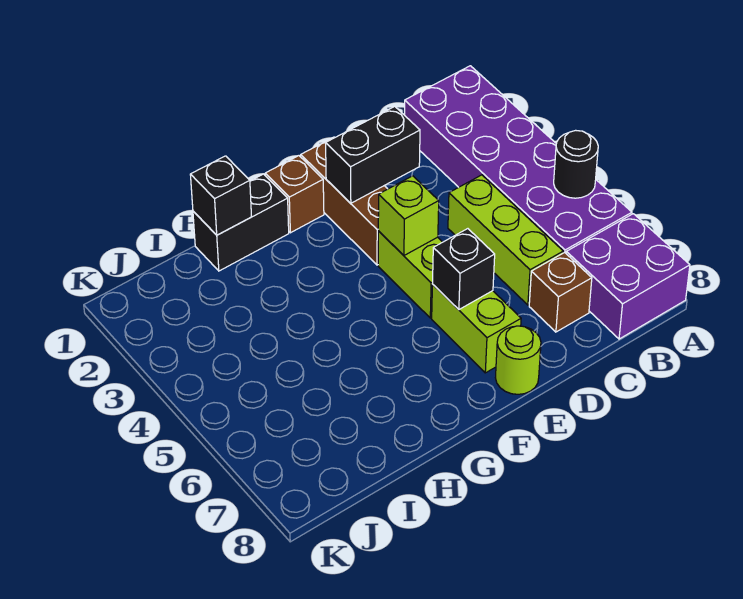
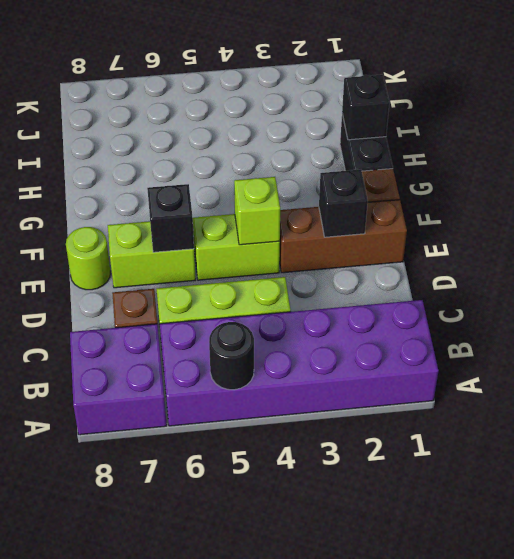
black brick D2:E2 level 2 -> black brick E2 level 2

